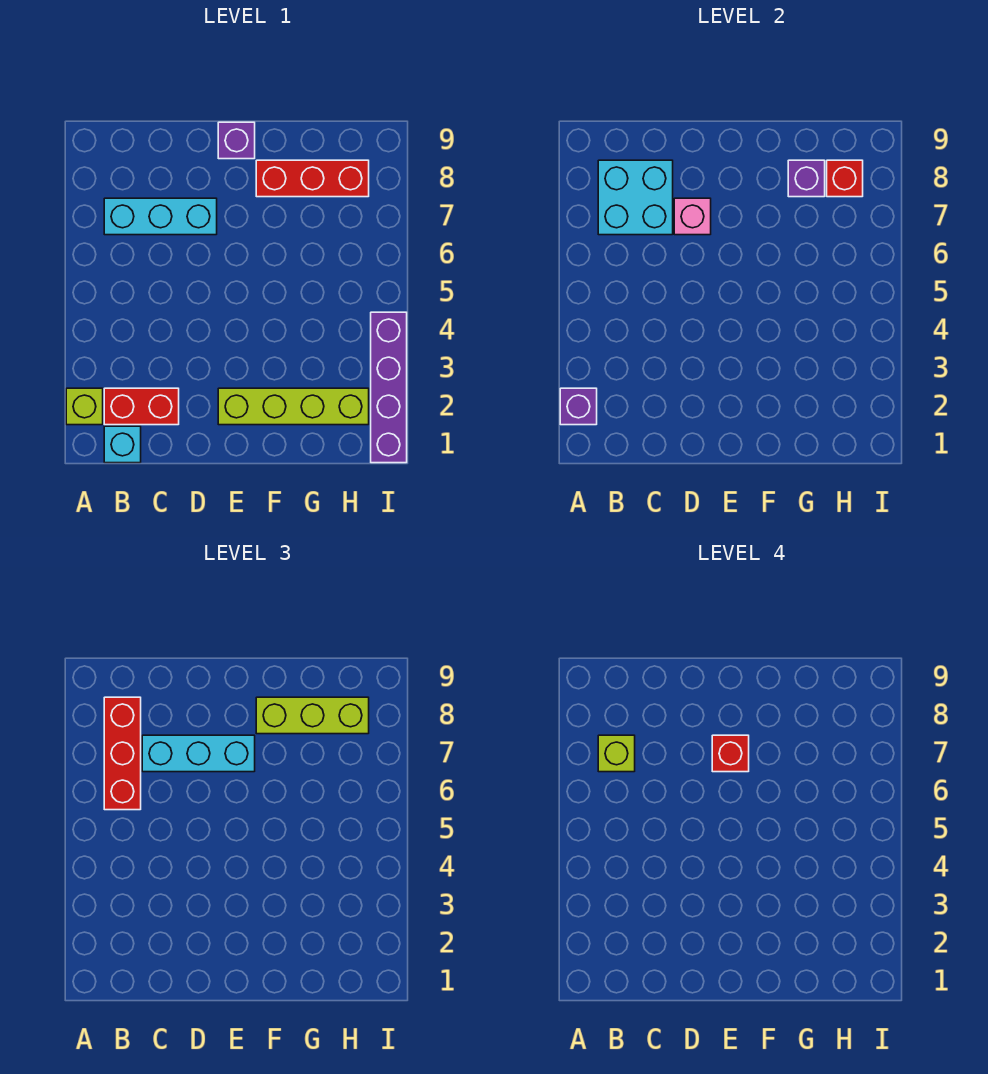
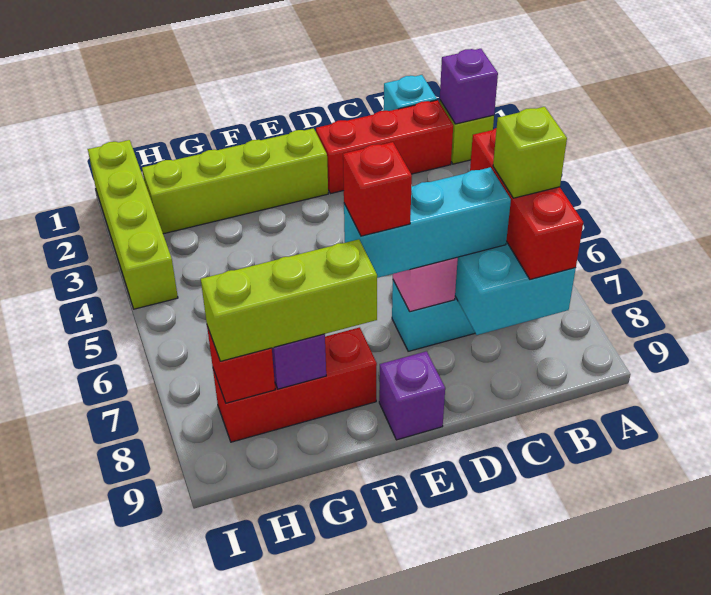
red brick B2:C2 level 1 -> red brick B2:D2 level 1
purple brick I1:I4 level 1 -> lime brick I1:I4 level 1

